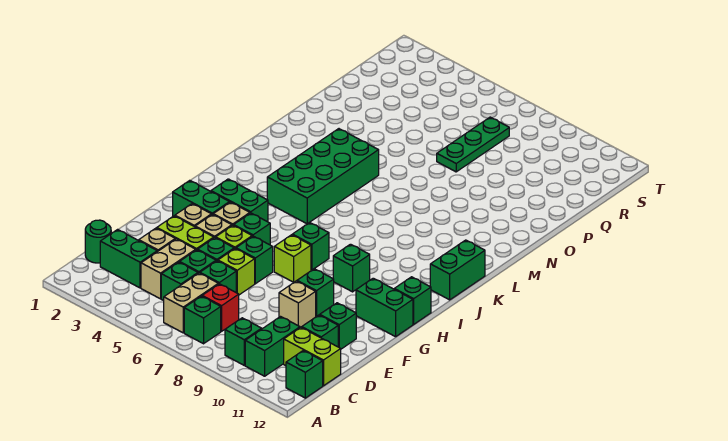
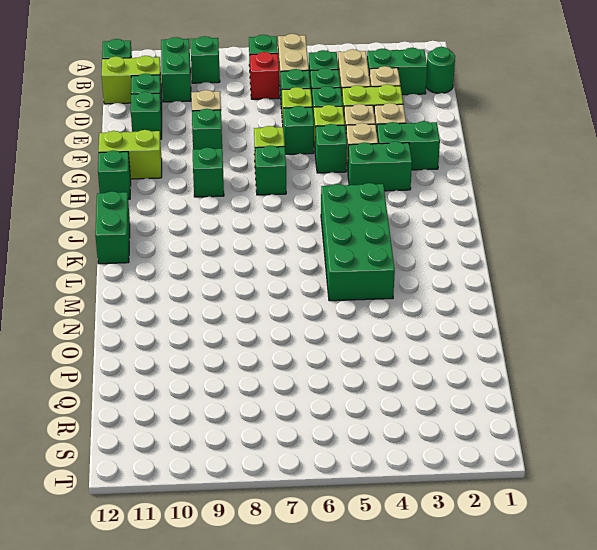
green brick G11:G12 level 1 -> lime brick G11:G12 level 1
green plate P7:R7 level 1 -> none

